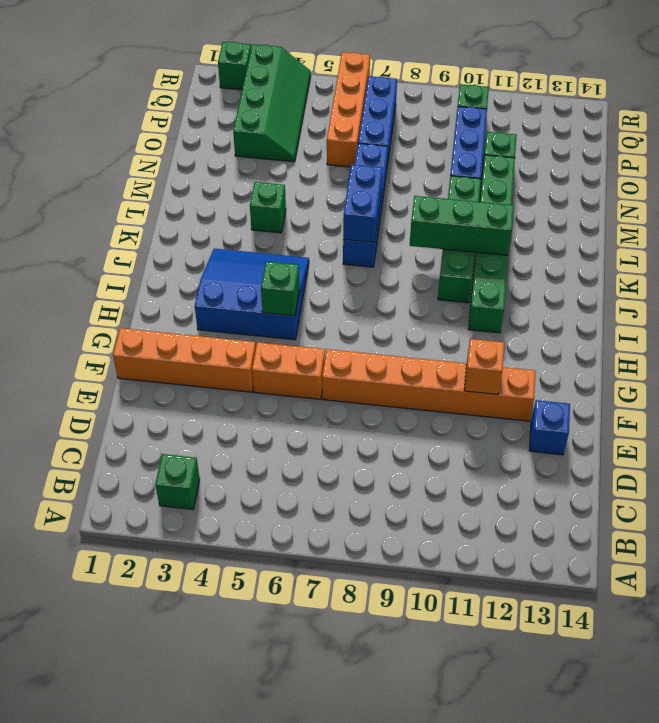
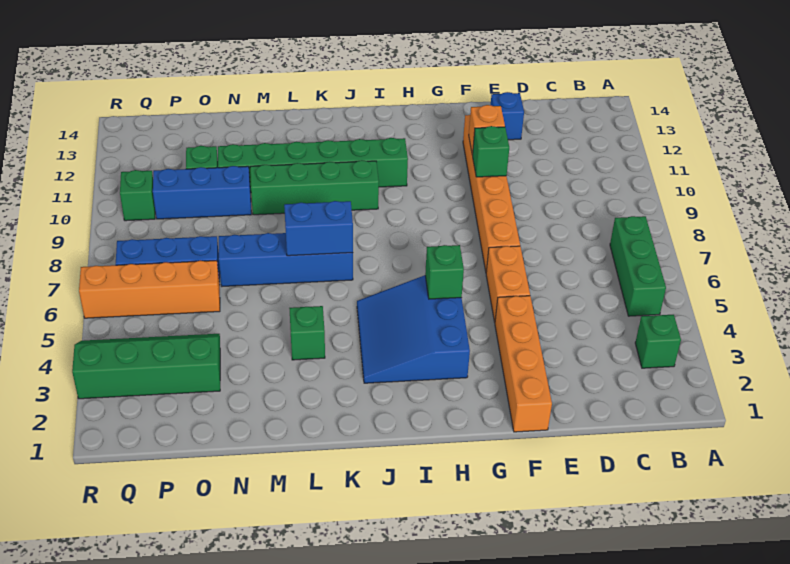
green brick K9:K11 level 2 -> green brick B5:B7 level 1
green brick R2 level 1 -> green brick F10 level 2

